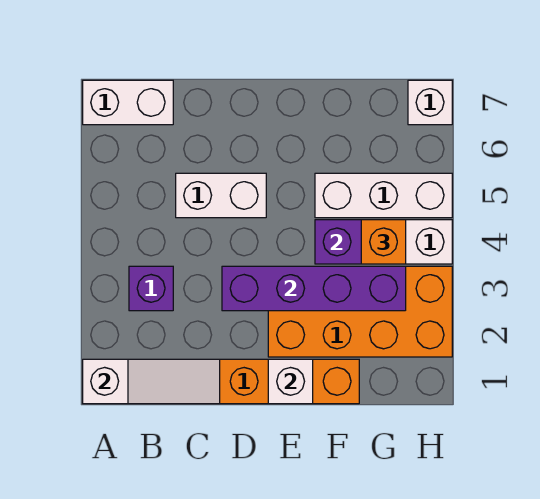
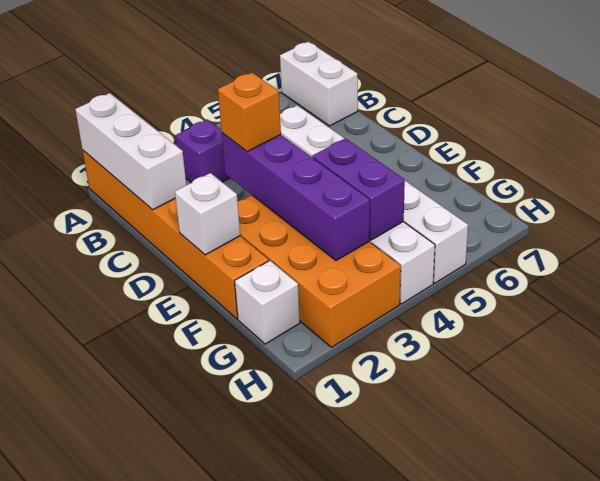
white slope A1:C1 level 2 top A -> white brick A1:C1 level 2
orange brick G4 level 3 -> orange brick D3 level 3
white brick H7 level 1 -> white brick G1 level 1

